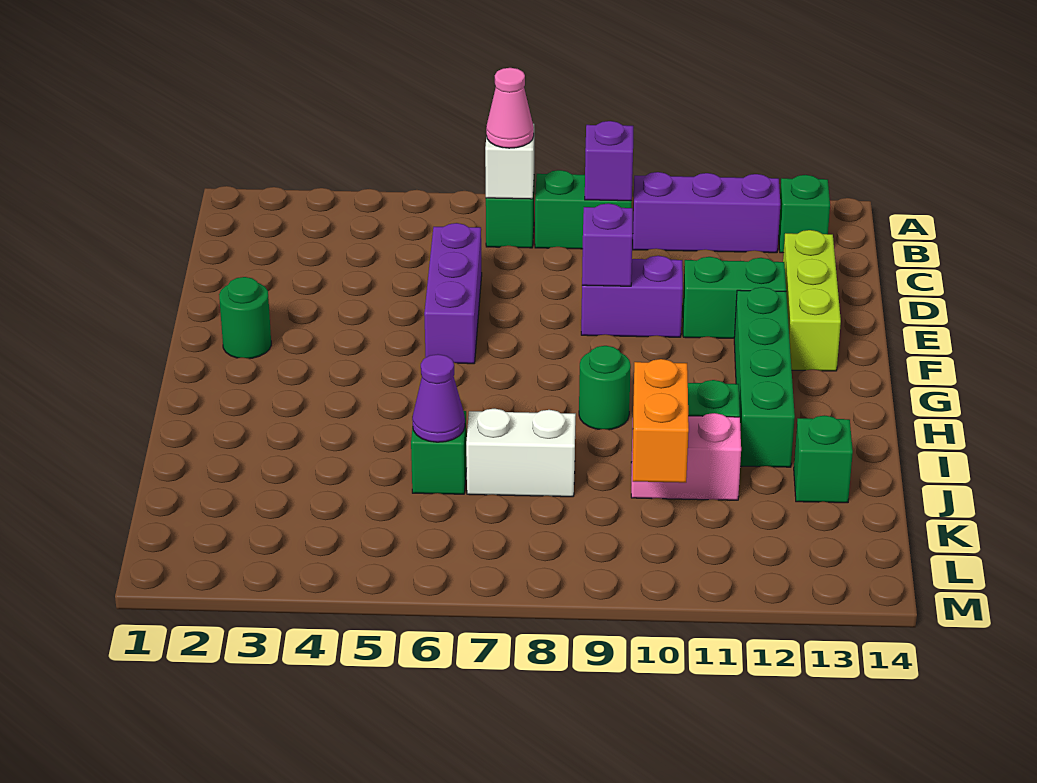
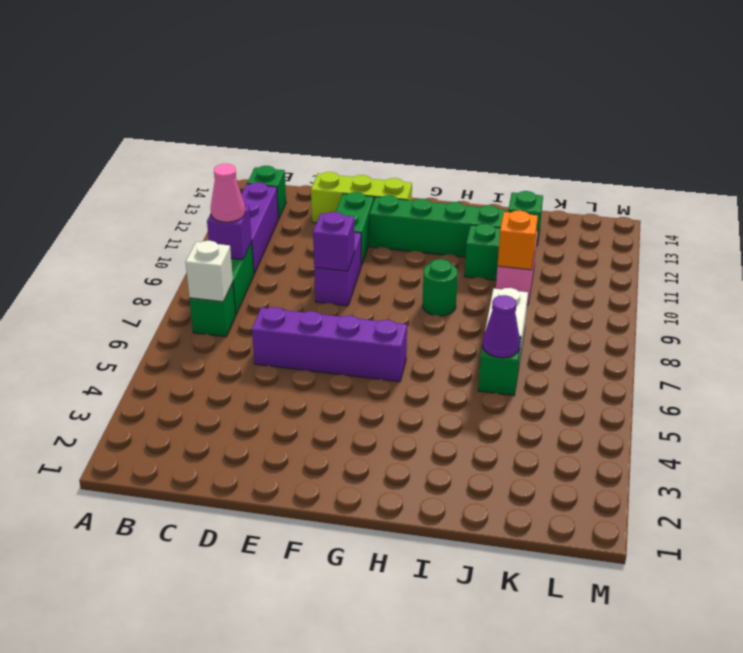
pink cone B7 level 3 -> pink cone B9 level 3
purple brick D6:F6 level 1 -> purple brick D6:G6 level 1
green round brick F2 level 1 -> none
orange brick J10:K10 level 2 -> orange brick J10 level 2

